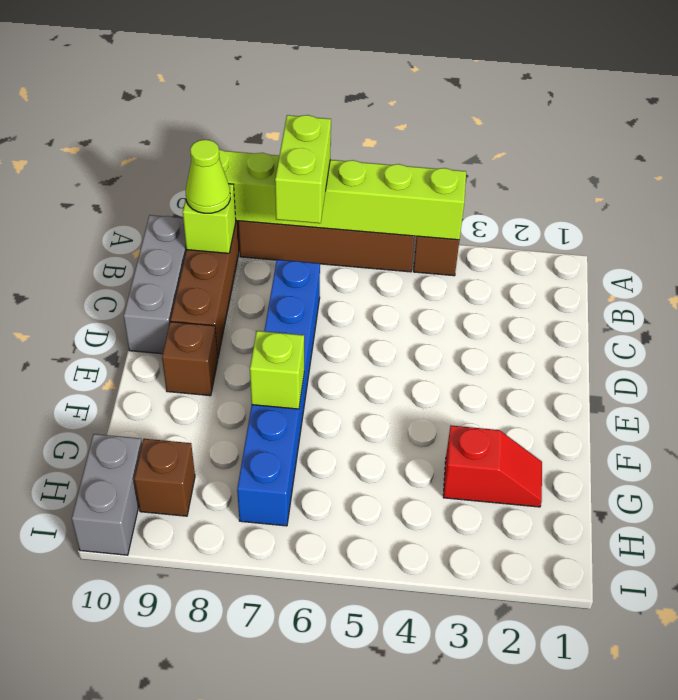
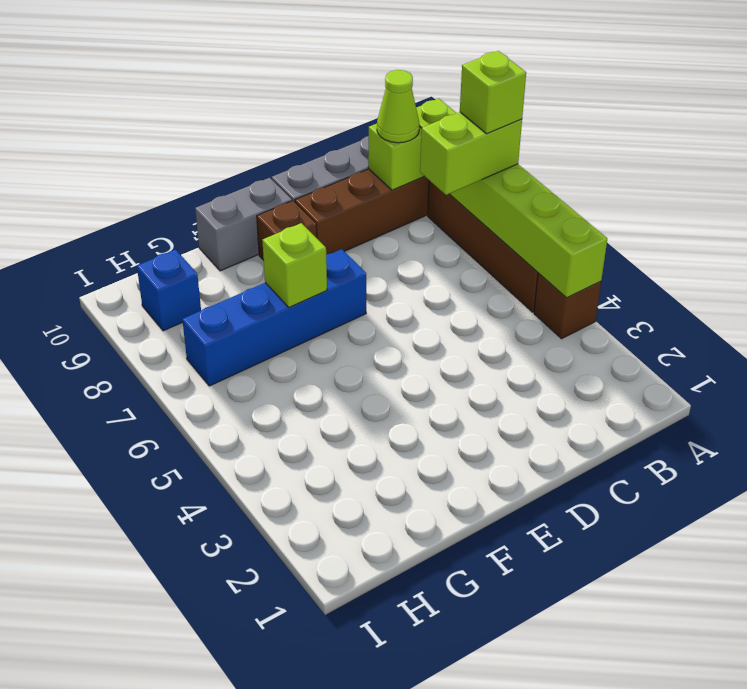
none -> lime brick A7 level 4
blue brick C7:H7 level 1 -> blue brick E7:H7 level 1
red slope G2:G3 level 1 top 3 -> none
brown brick H9 level 1 -> blue brick H9 level 1
grey brick H10:I10 level 1 -> grey brick E10:F10 level 1

